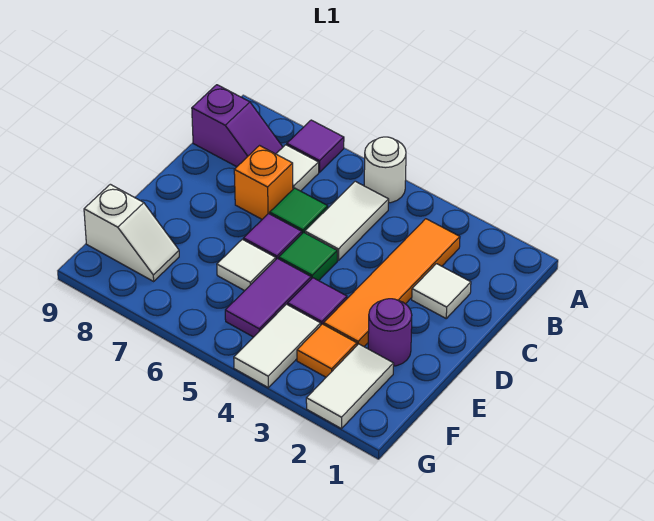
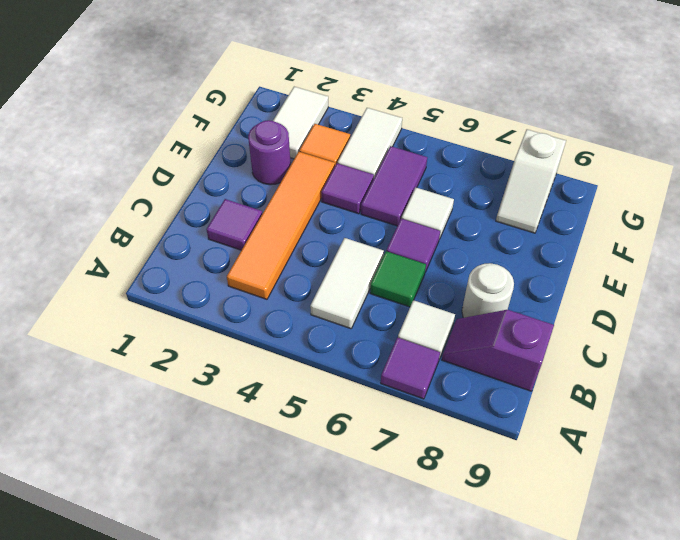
white round brick A5 level 1 -> white round brick C8 level 1
white tile C2 level 1 -> purple tile C2 level 1
orange brick C7 level 1 -> none
green tile D5 level 1 -> none
white slope F8:F9 level 1 top 9 -> white slope F8:G8 level 1 top G

